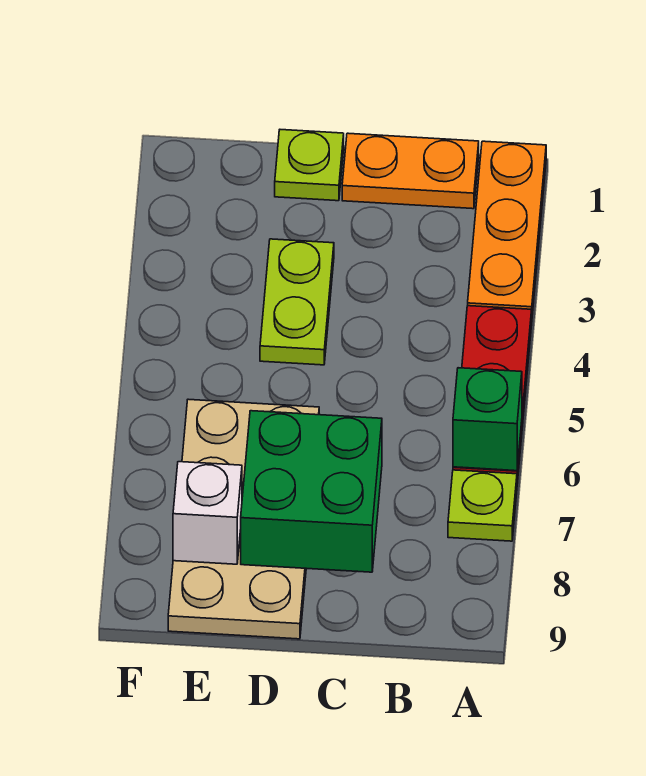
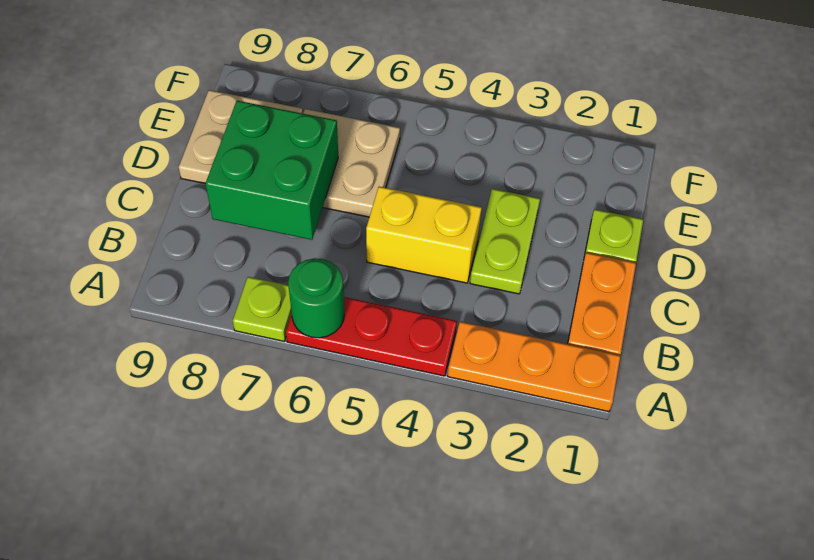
green brick A6 level 2 -> green round brick A6 level 2
none -> yellow brick C4:C5 level 1
lime plate D3:D4 level 1 -> lime plate C3:D3 level 1
white brick E8 level 2 -> none

